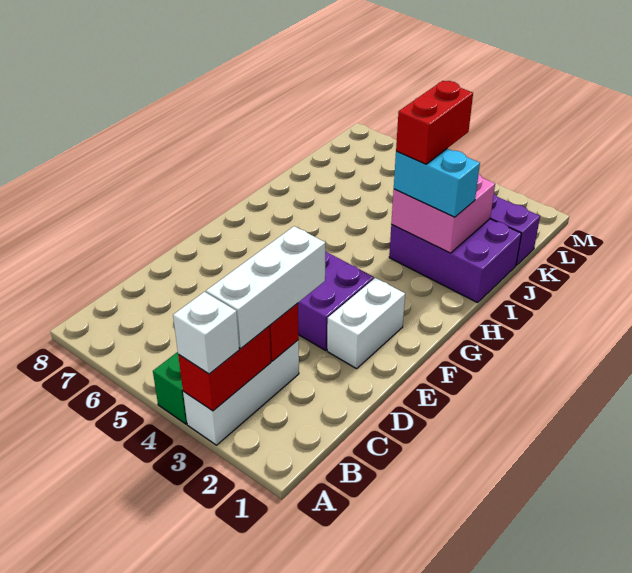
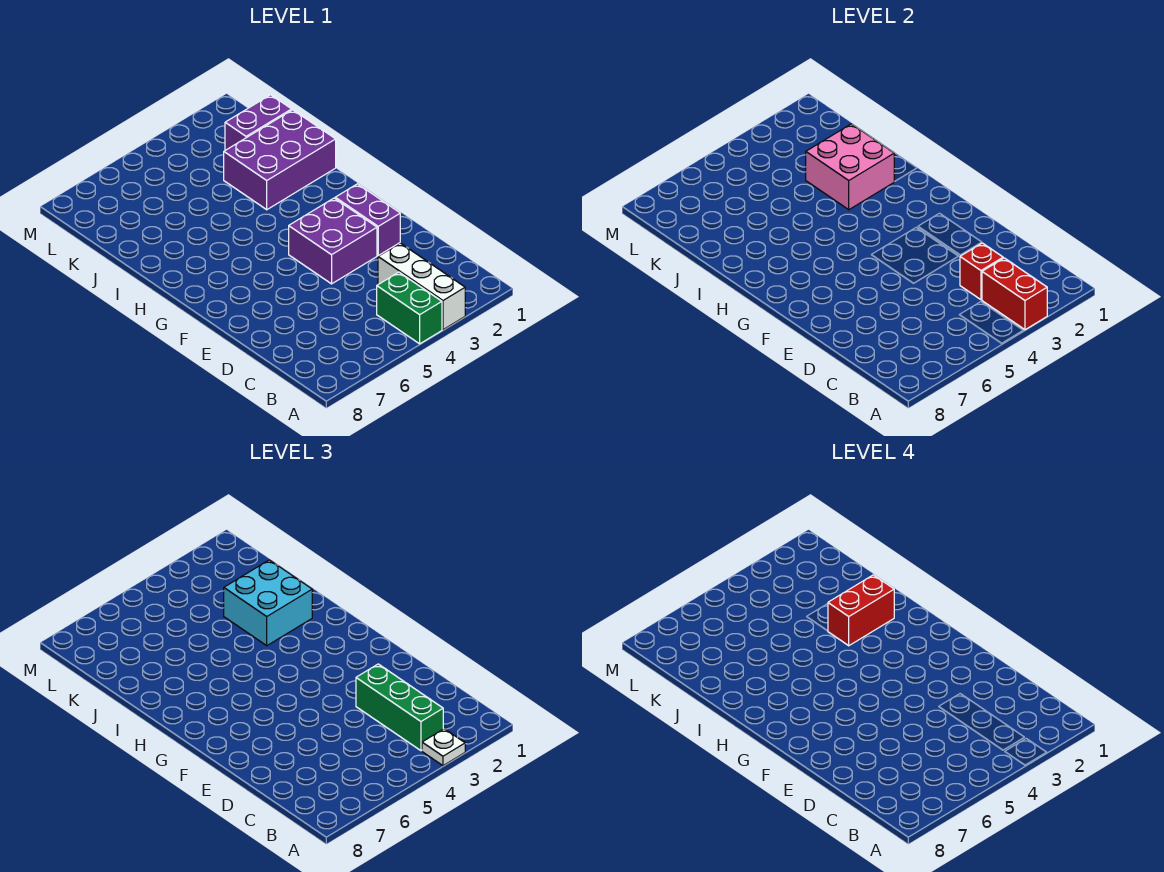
white brick A3 level 3 -> white plate A3 level 3
white brick B3:D3 level 3 -> green brick B3:D3 level 3
white brick E2:F2 level 1 -> purple brick E2:F2 level 1
cyan brick I2:I3 level 3 -> cyan brick I2:J3 level 3
red brick I3:J3 level 4 -> red brick I2:I3 level 4

